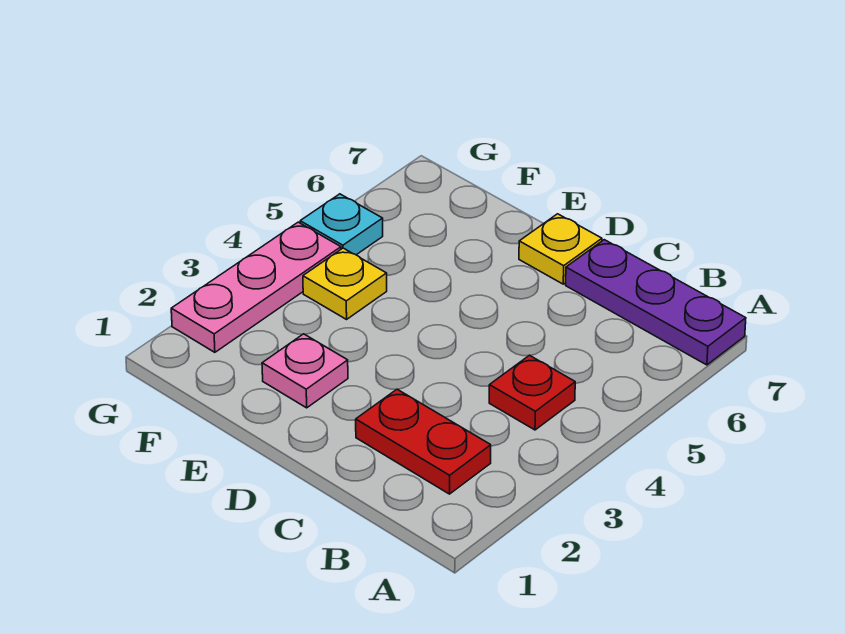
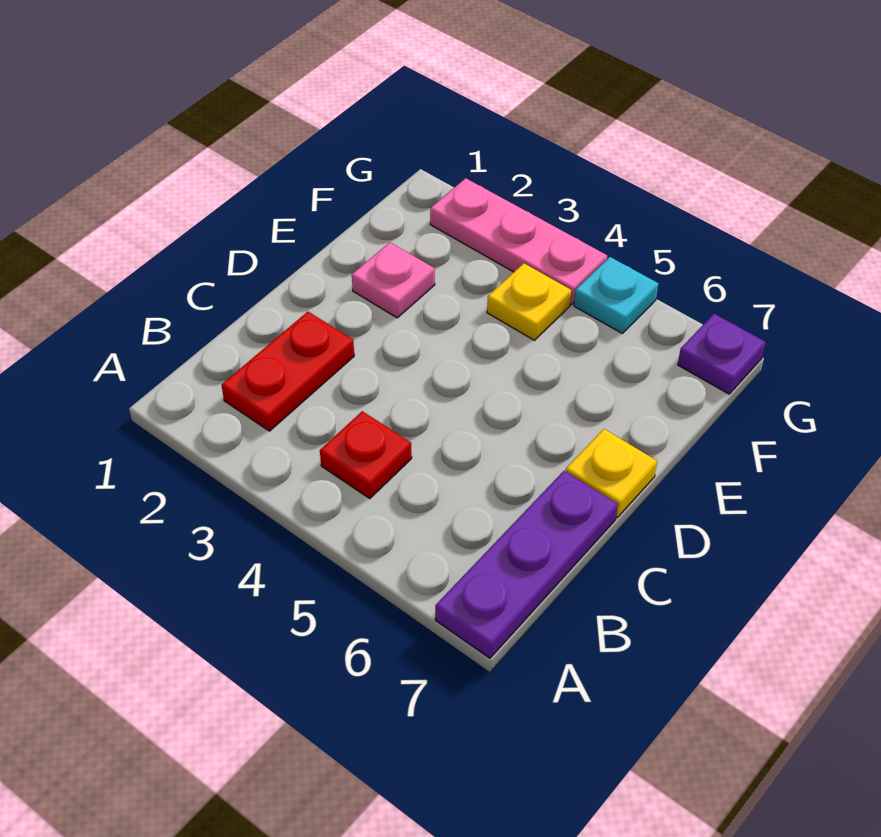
none -> purple plate G7 level 1

